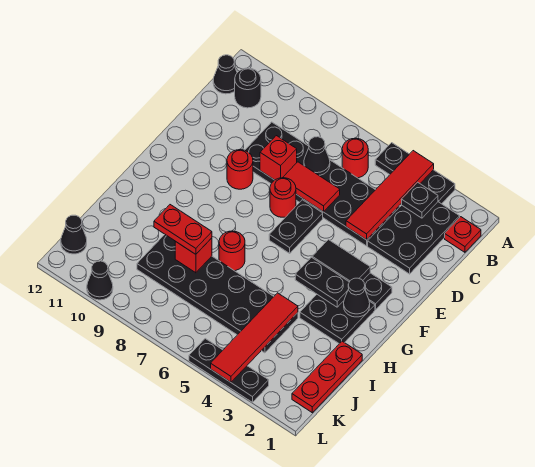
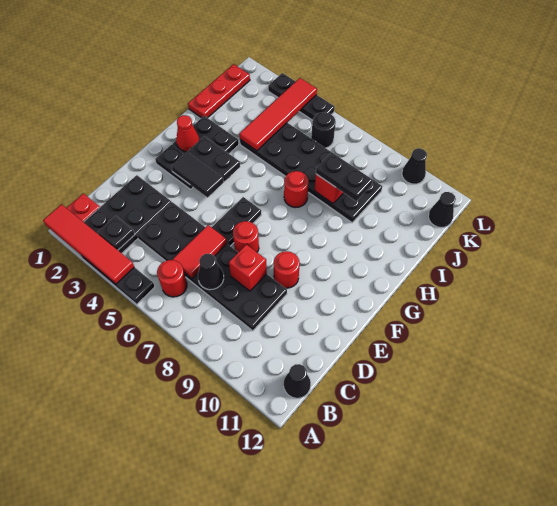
red tile A4:D4 level 2 -> red tile A1:A4 level 2
black round brick B11 level 1 -> black round brick K6 level 1
red tile D6:D7 level 2 -> red tile C6:D6 level 2
black cone G2 level 2 -> red cone G2 level 2
red plate I8:I9 level 3 -> black plate I8:I9 level 3

